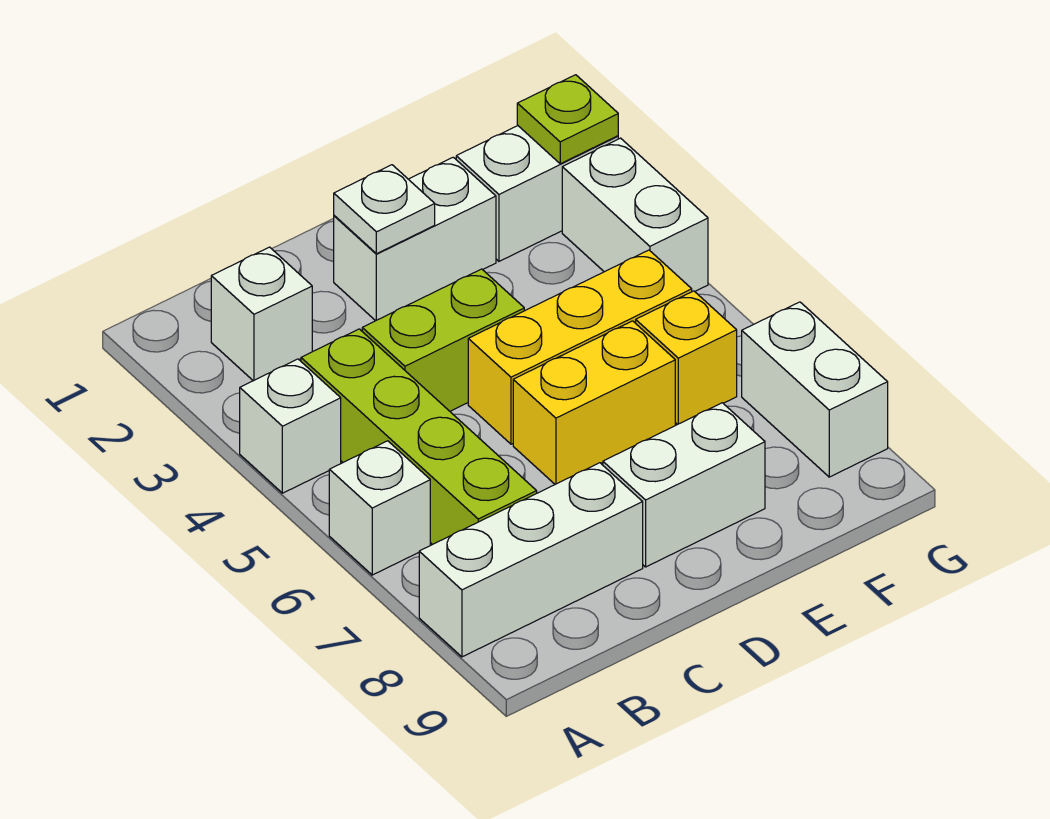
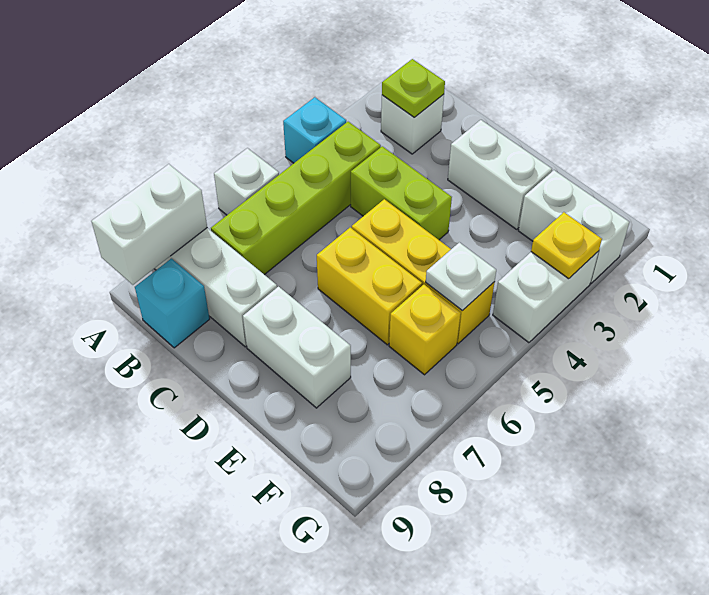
white brick A4 level 1 -> cyan brick A4 level 1
none -> cyan brick B9 level 1
white plate D2 level 2 -> white plate F5 level 2
lime plate G2 level 2 -> lime plate B2 level 2
none -> yellow plate G3 level 2
white brick G7:G8 level 1 -> white brick A8:A9 level 2

